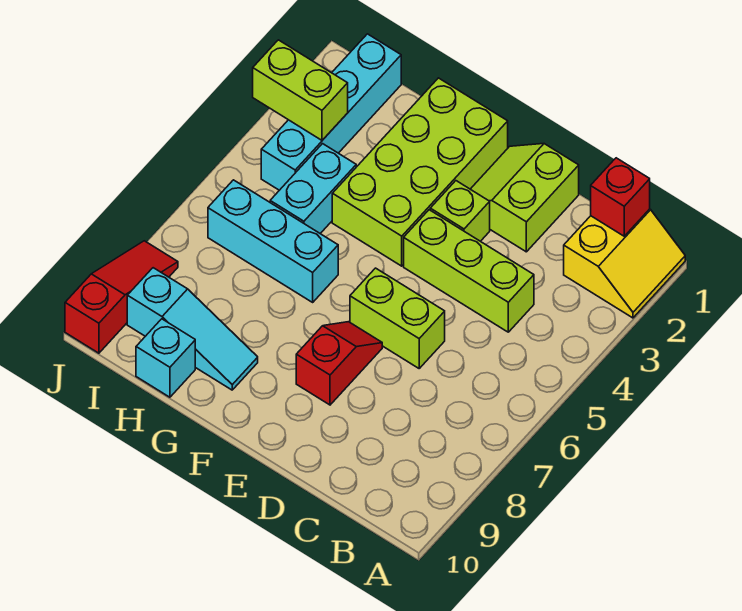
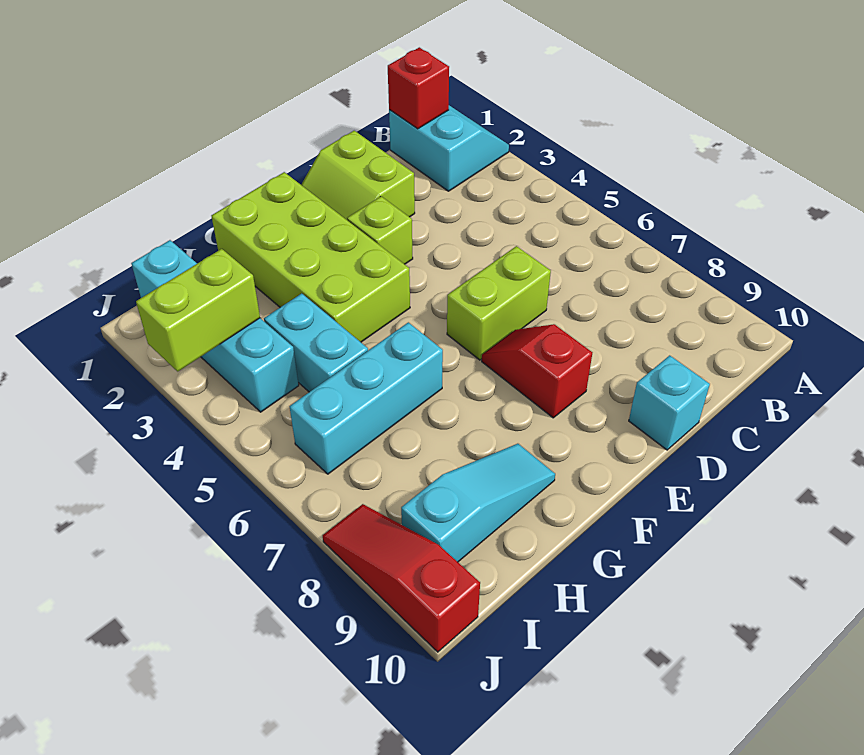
yellow slope A1:B2 level 1 top B -> cyan slope A1:B2 level 1 top B
lime brick C4:E4 level 1 -> none
cyan brick H10 level 1 -> cyan brick D10 level 1

